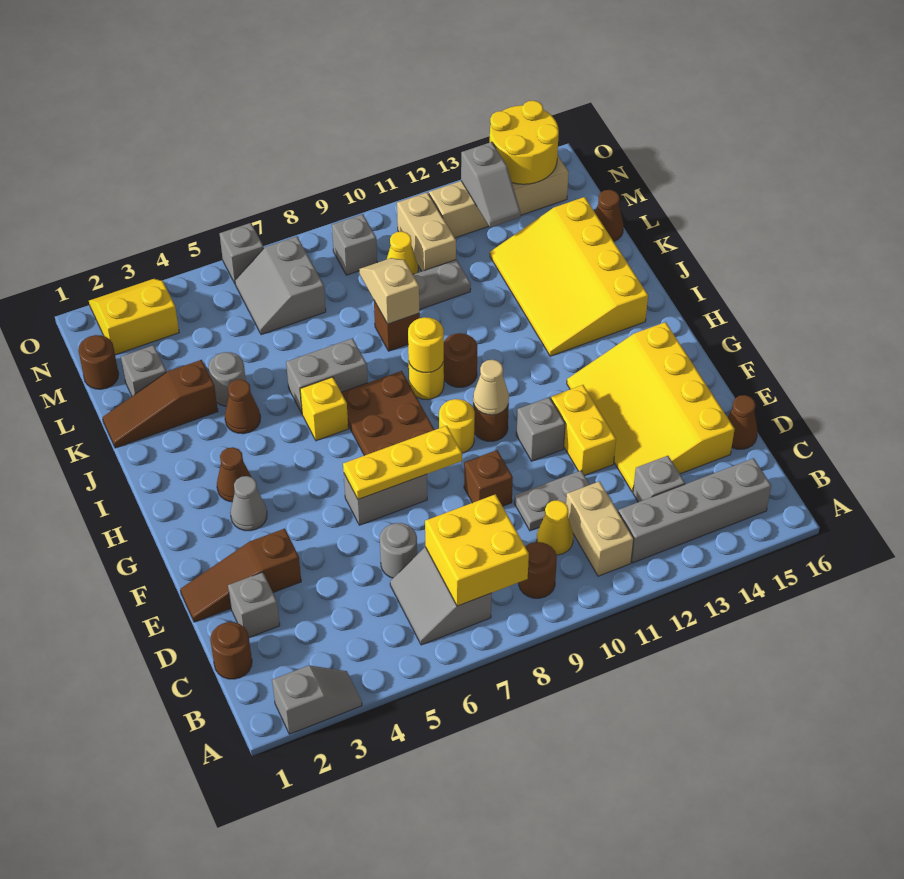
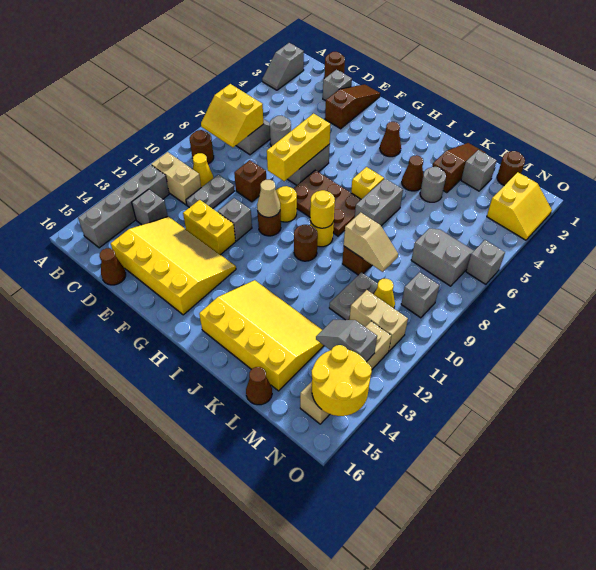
yellow brick B7:C8 level 2 -> yellow slope B7:C8 level 2 top 7
yellow plate F6:F8 level 2 -> yellow brick F6:F8 level 2
grey cone G3 level 1 -> none

